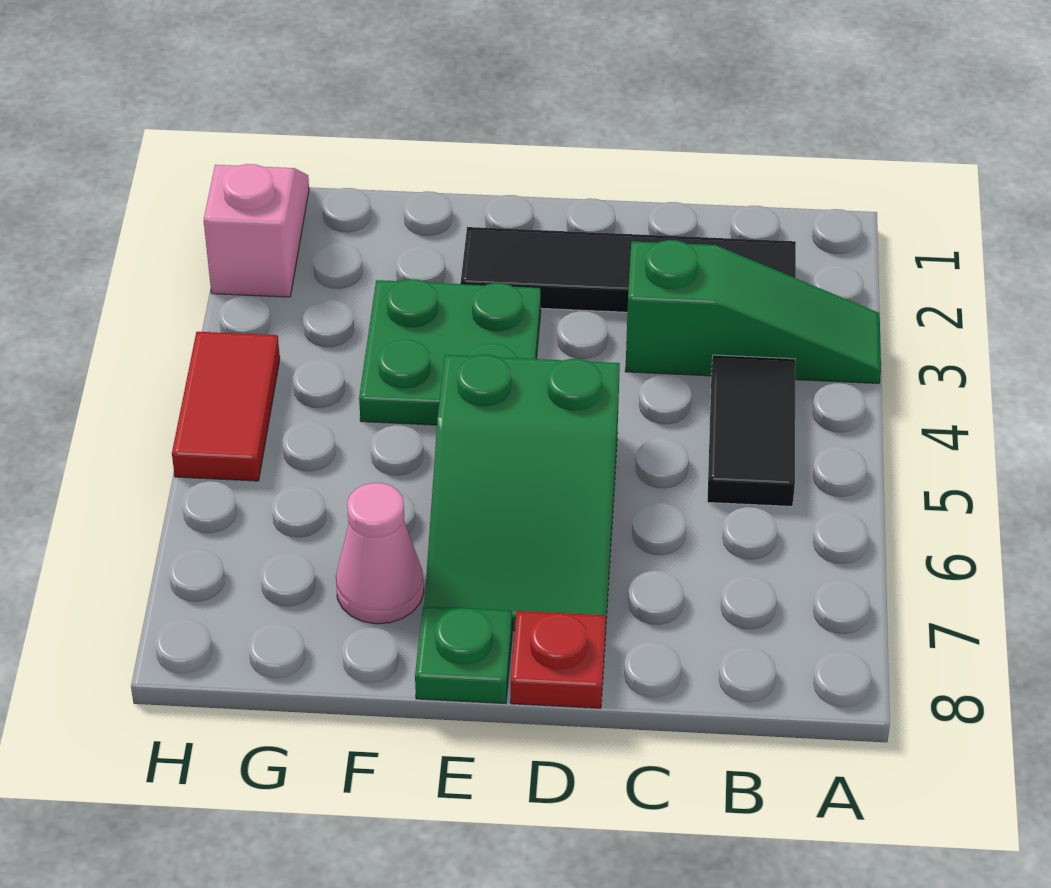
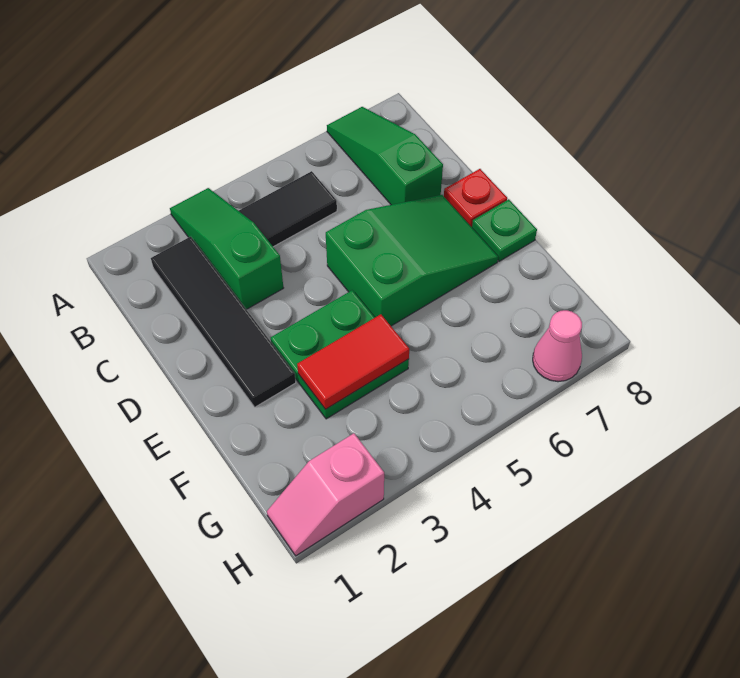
none -> green slope A7:C7 level 1 top C
pink cone F7 level 1 -> pink cone H7 level 1
red tile H4:H5 level 1 -> red tile F3:F4 level 2

